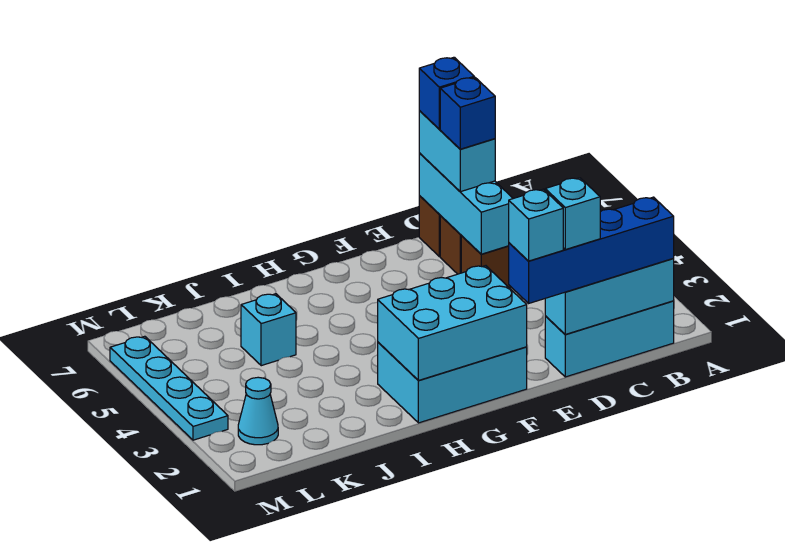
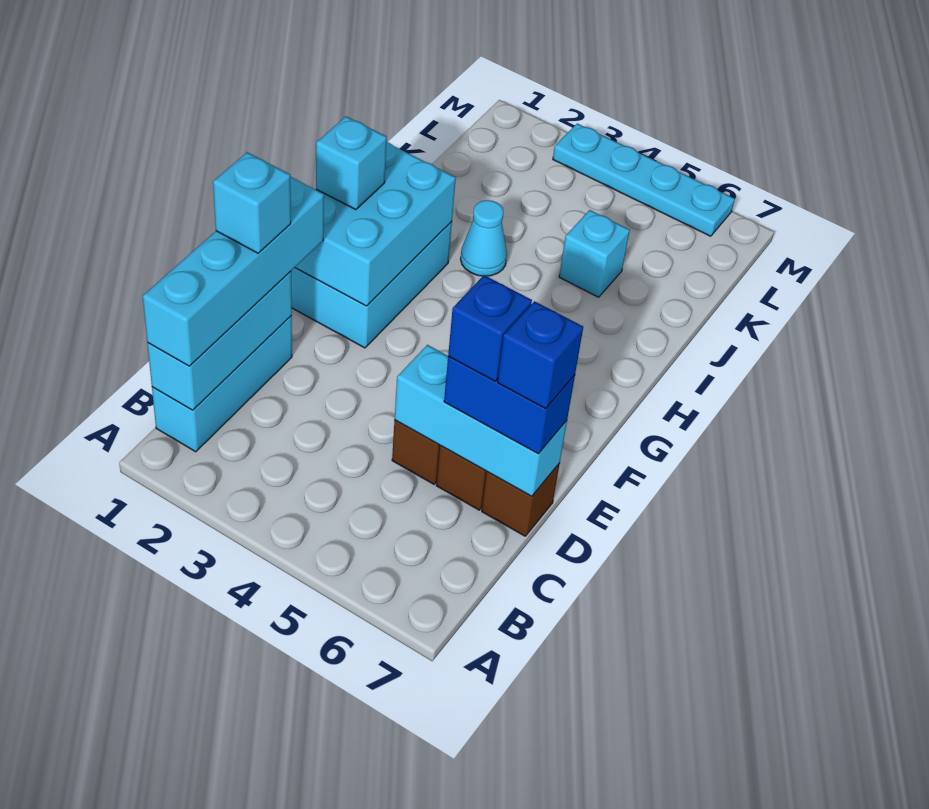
blue brick B1:E1 level 3 -> cyan brick B1:E1 level 3
cyan brick D6:D7 level 3 -> blue brick D6:D7 level 3
cyan brick E1 level 4 -> cyan brick G1 level 3
cyan cone L2 level 1 -> cyan cone I3 level 1

